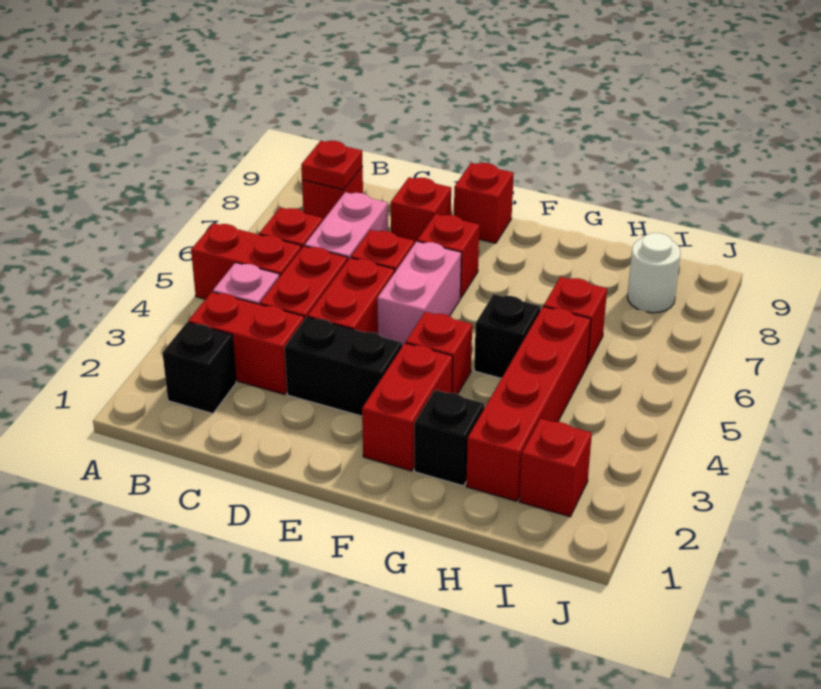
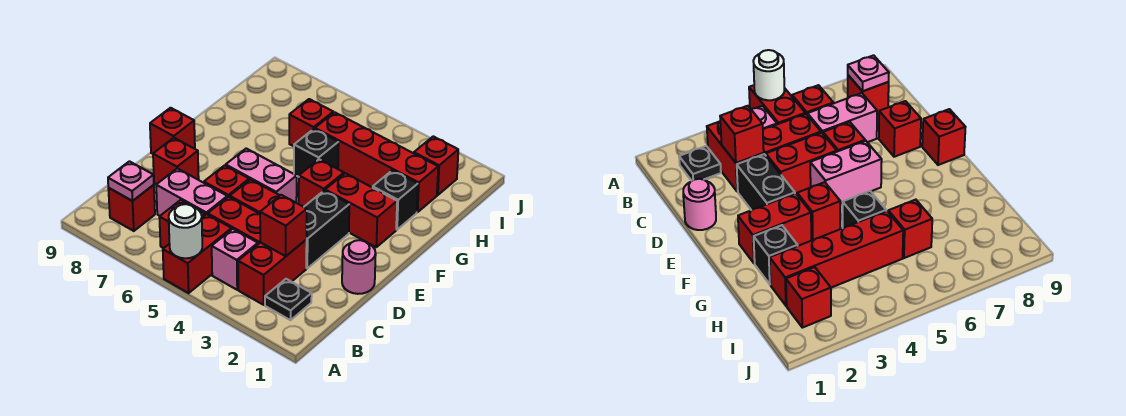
black brick B2 level 1 -> black plate B2 level 1
red plate B8 level 2 -> pink plate B8 level 2
none -> pink round brick D1 level 1
red brick E7 level 1 -> red brick C3 level 2
white round brick I8 level 1 -> white round brick A5 level 2

